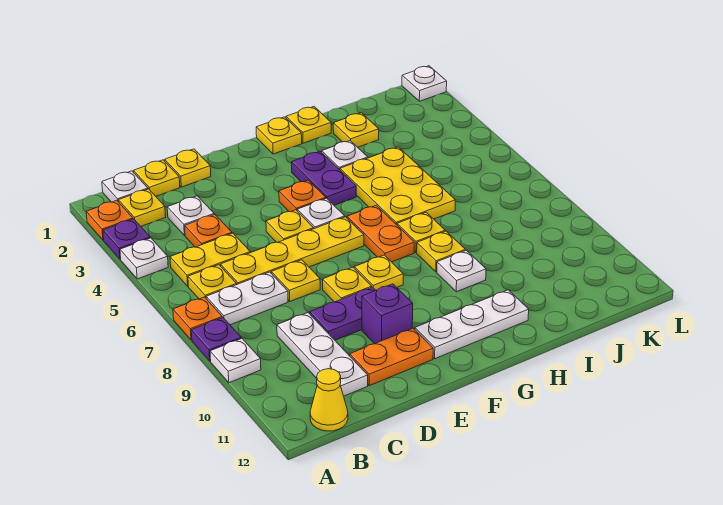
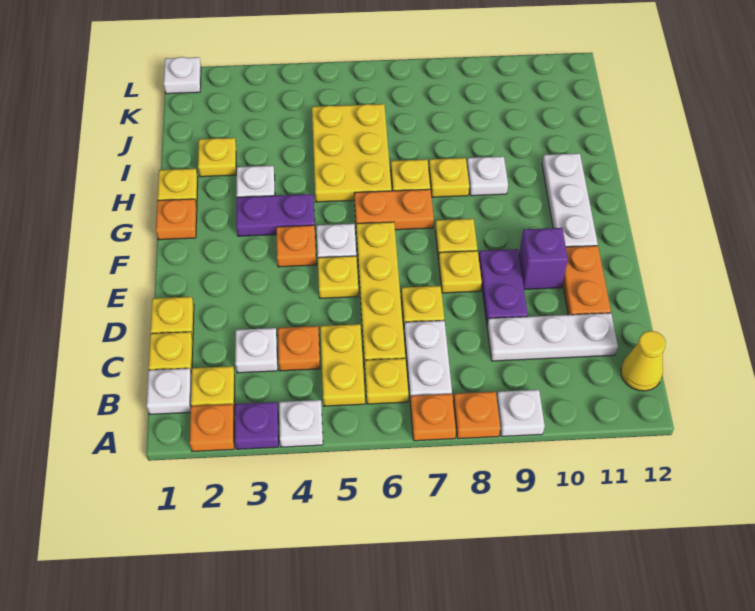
purple plate A8 level 1 -> orange plate A8 level 1
yellow plate G1 level 1 -> orange plate G1 level 1
yellow plate H4:I6 level 1 -> yellow plate H5:J6 level 1

